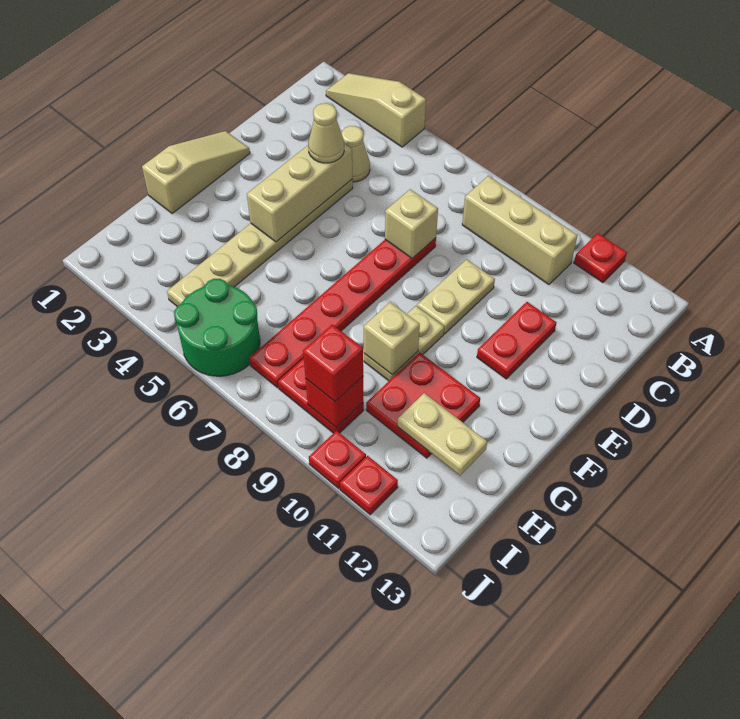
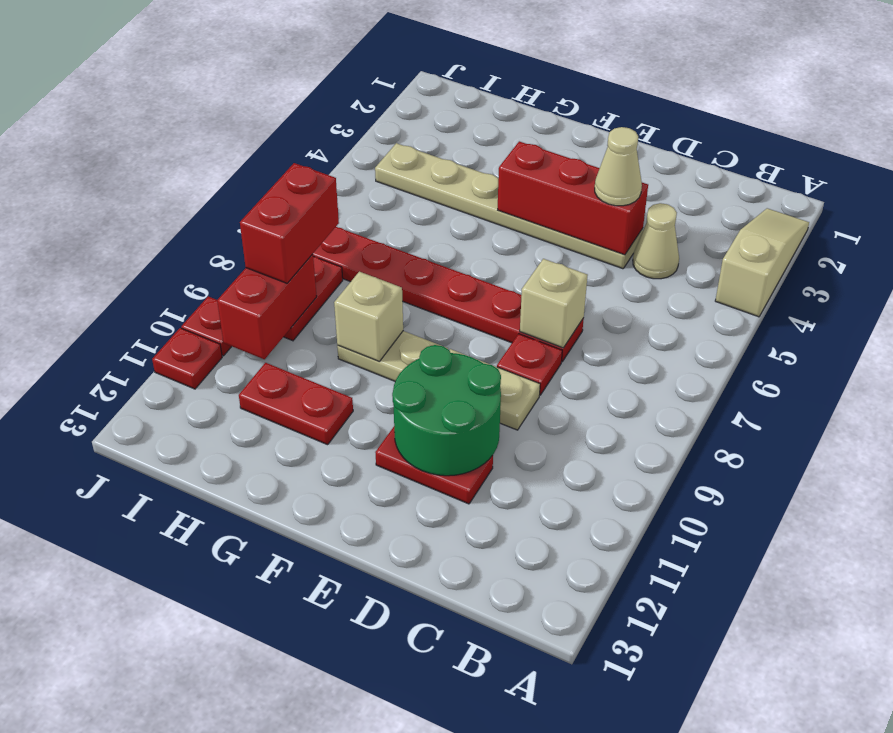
red plate A11 level 1 -> red plate D8 level 1
tan brick B8:B10 level 1 -> none
tan brick D4:F4 level 2 -> red brick D4:F4 level 2
tan slope E1:G1 level 1 top G -> none
red plate G10:H11 level 1 -> red plate G11:H11 level 1
tan plate H11:H12 level 2 -> none
green round brick I5:J6 level 1 -> green round brick D10:E11 level 2
red brick I9 level 2 -> red brick I9:I10 level 2
red brick I9 level 3 -> red brick I8:I9 level 3

